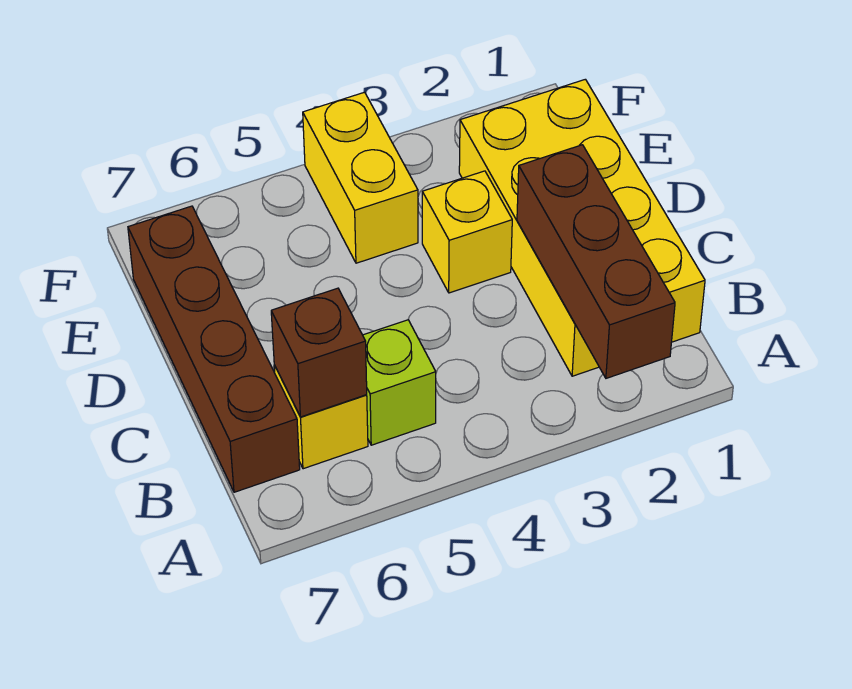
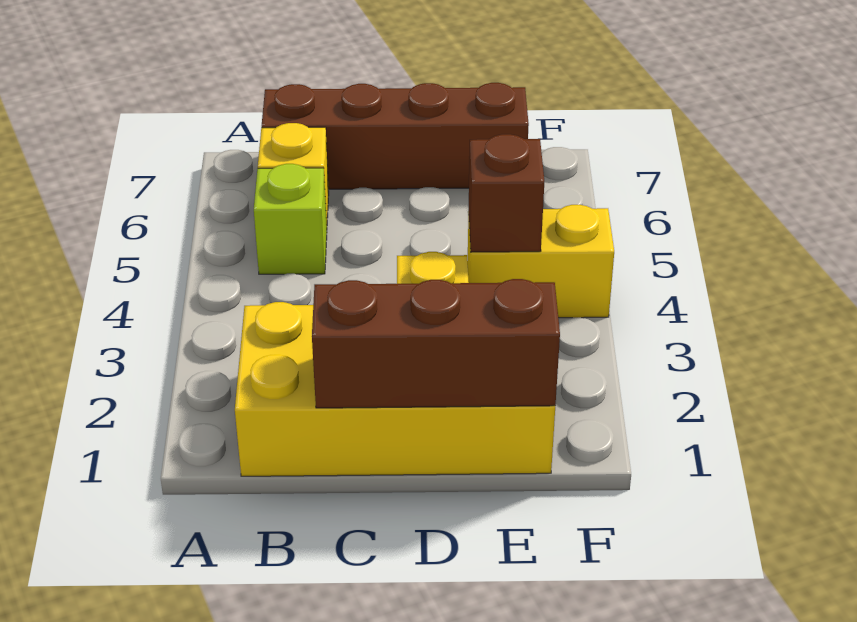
brown brick A2:C2 level 2 -> brown brick C1:E1 level 2
brown brick B6 level 2 -> brown brick E4 level 2

